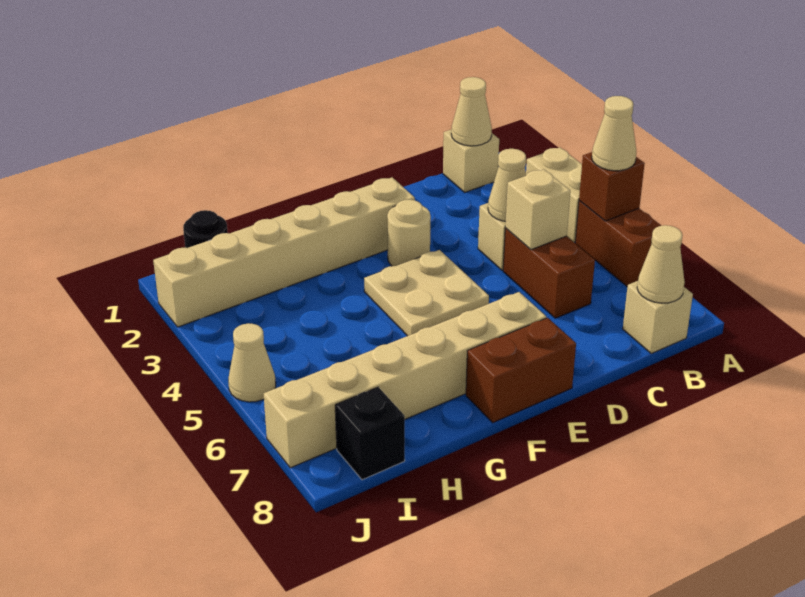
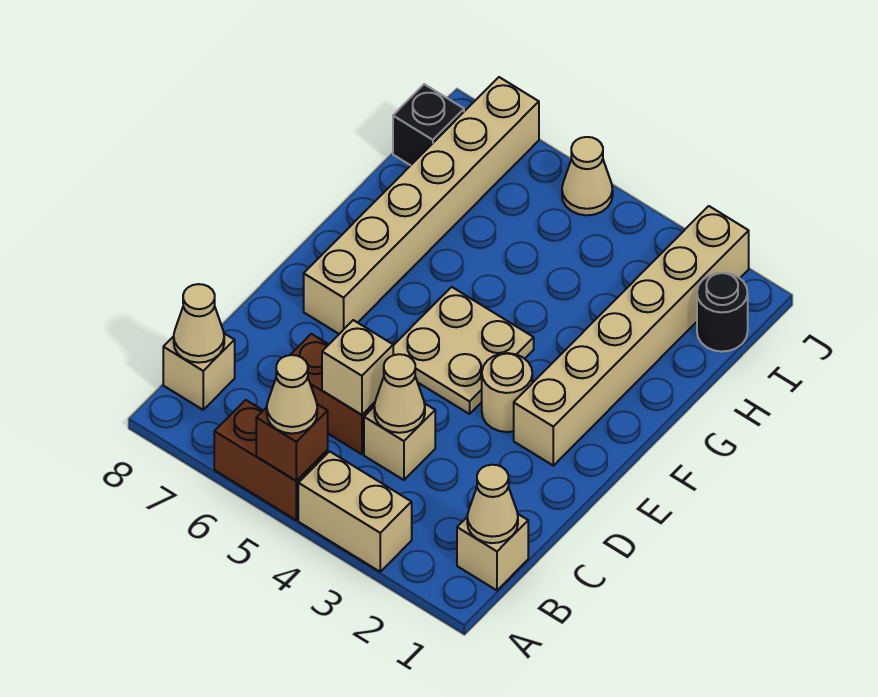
brown brick E8:F8 level 1 -> none

